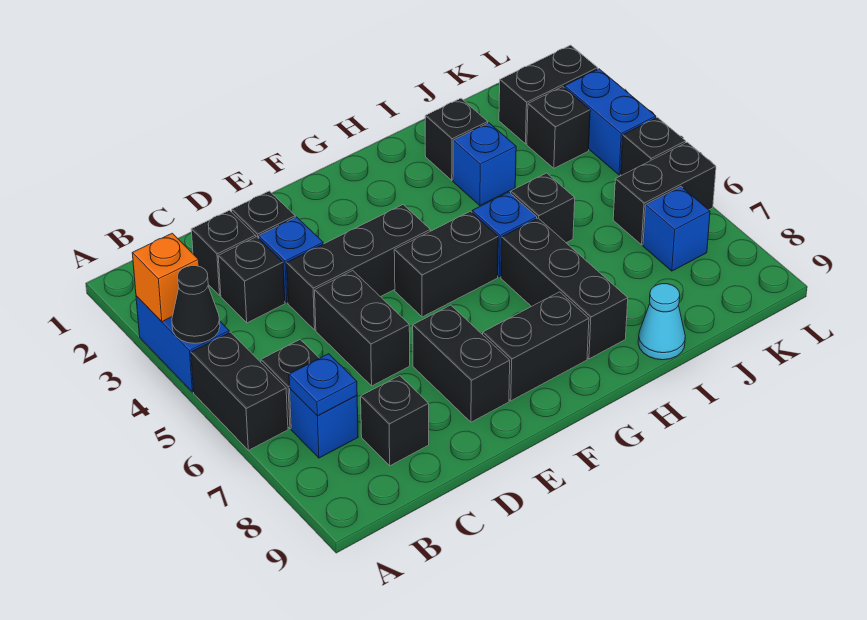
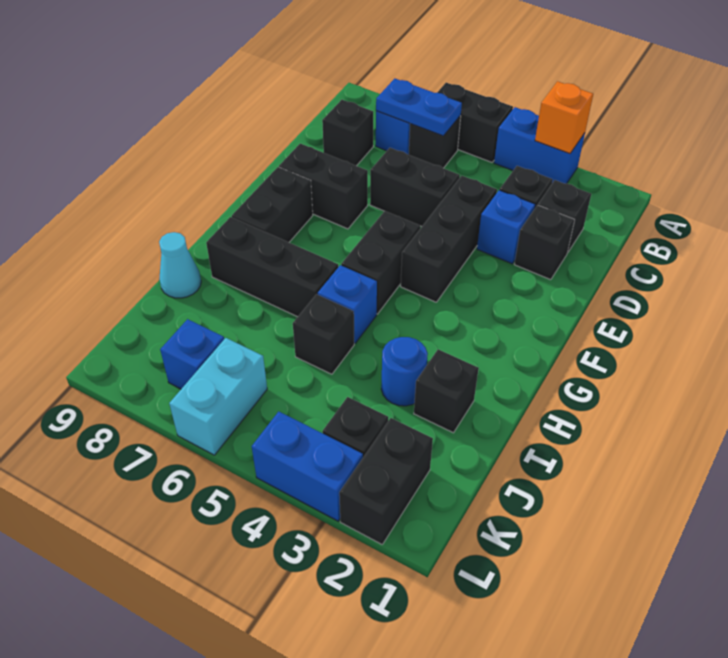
black cone A4 level 2 -> none
blue plate B7 level 2 -> blue plate B6:B7 level 2
blue brick I3 level 1 -> blue round brick I3 level 1
black brick K6:L6 level 1 -> cyan brick K6:L6 level 1
black brick L5 level 1 -> none

